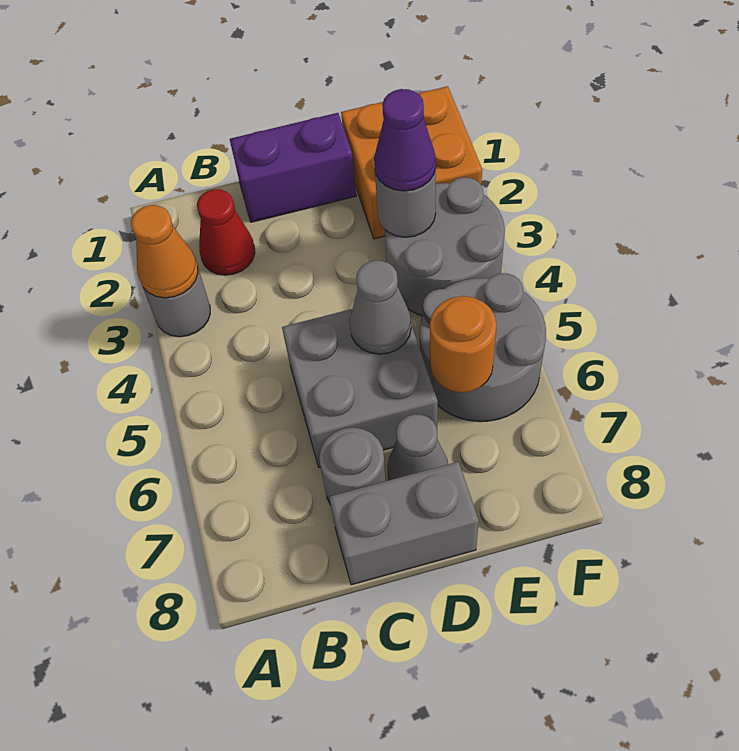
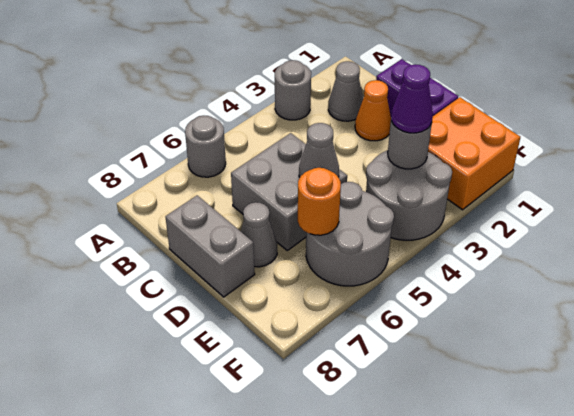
orange cone A3 level 2 -> orange cone C2 level 1
red cone B2 level 1 -> grey cone B2 level 1
grey round brick C7 level 1 -> grey round brick A6 level 1

